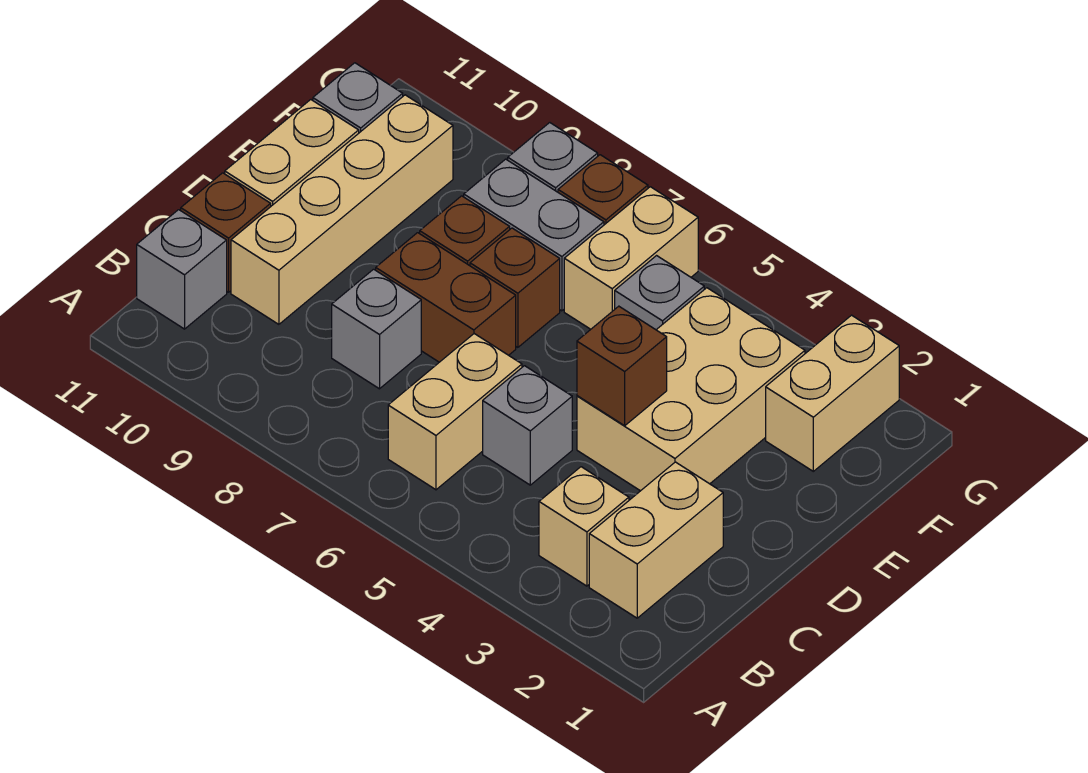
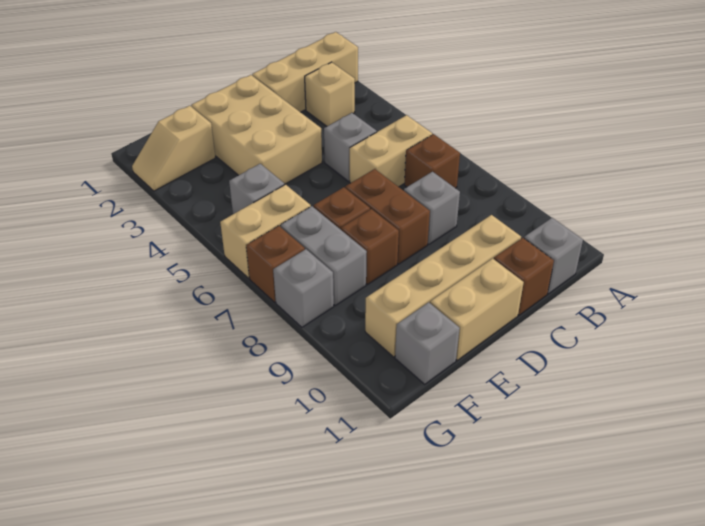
tan brick B2:C2 level 1 -> tan brick A2:C2 level 1
tan brick D3:F4 level 1 -> tan brick D2:E4 level 1
brown brick D4 level 2 -> brown brick B7 level 1
tan brick F2:G2 level 1 -> tan slope F2:G2 level 1 top F

